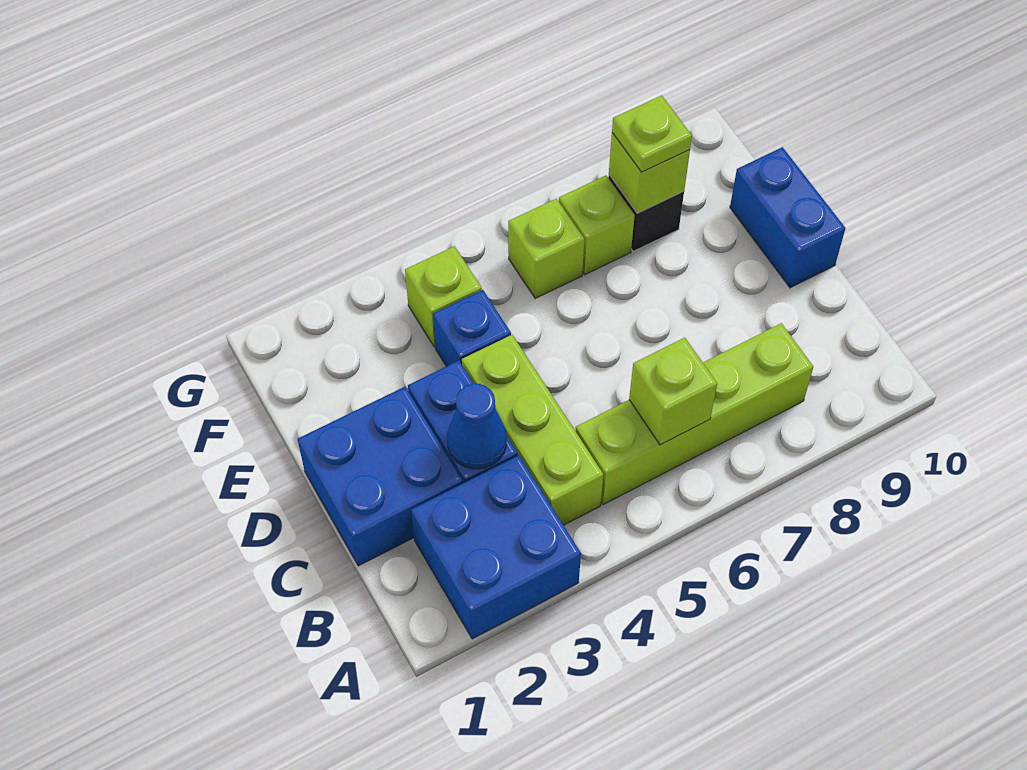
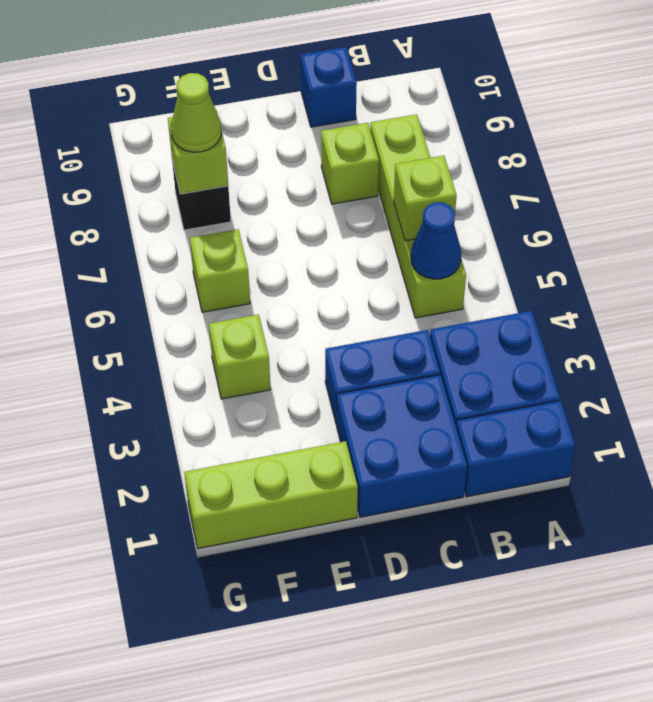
lime brick B4:D4 level 1 -> lime brick E1:G1 level 1
blue cone C3 level 2 -> blue cone B5 level 2
blue brick D10:E10 level 1 -> blue brick A1:B1 level 1
blue brick E4 level 1 -> blue brick C10 level 1
lime brick F7 level 1 -> lime brick C8 level 1
lime plate F8 level 3 -> lime cone F8 level 3

